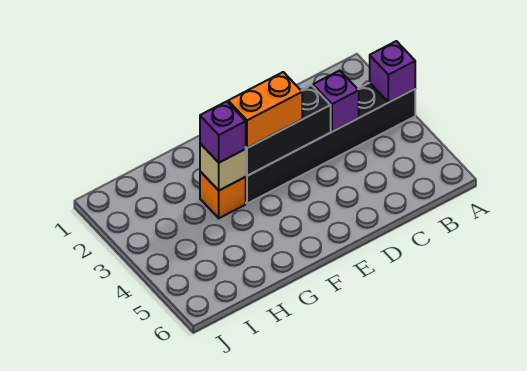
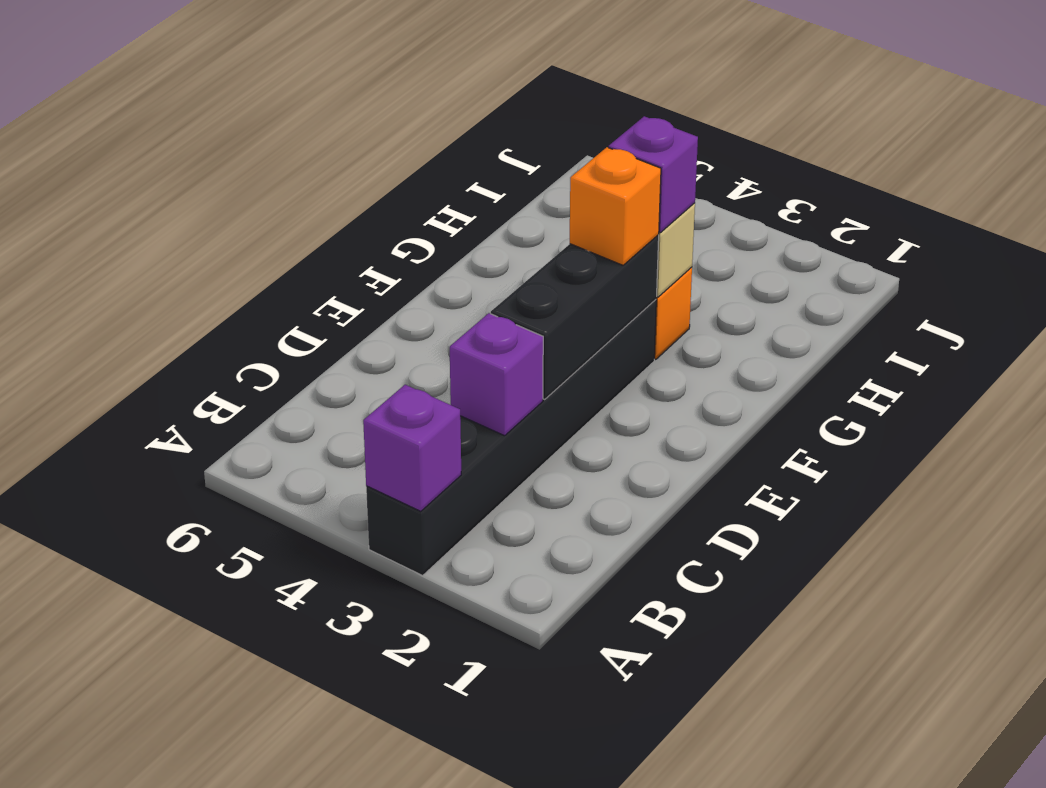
orange brick E3:F3 level 3 -> orange brick F3 level 3

